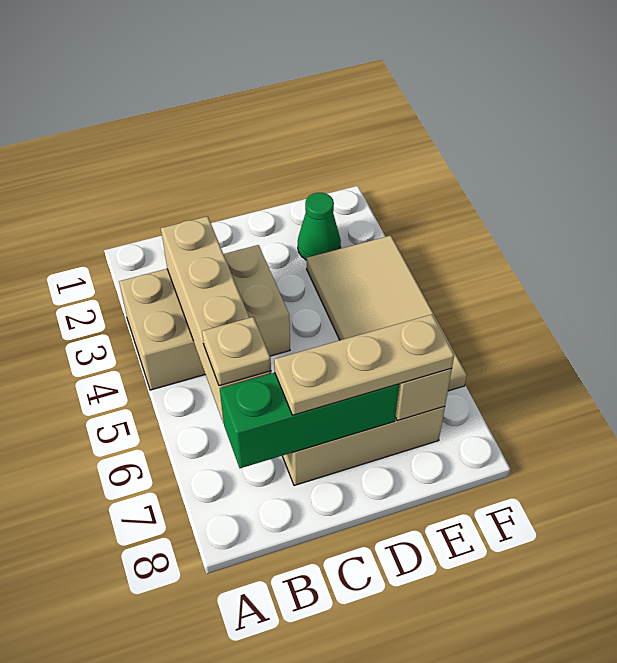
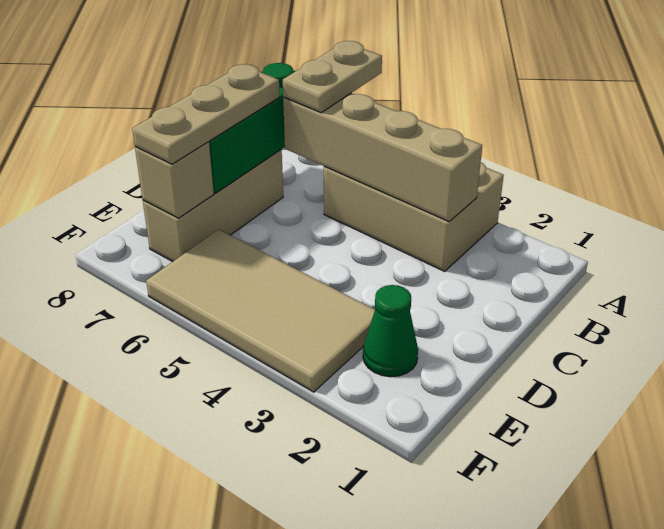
tan brick A3:C4 level 1 -> tan brick A3:B5 level 1
tan plate B6 level 3 -> tan plate A6:B6 level 3

